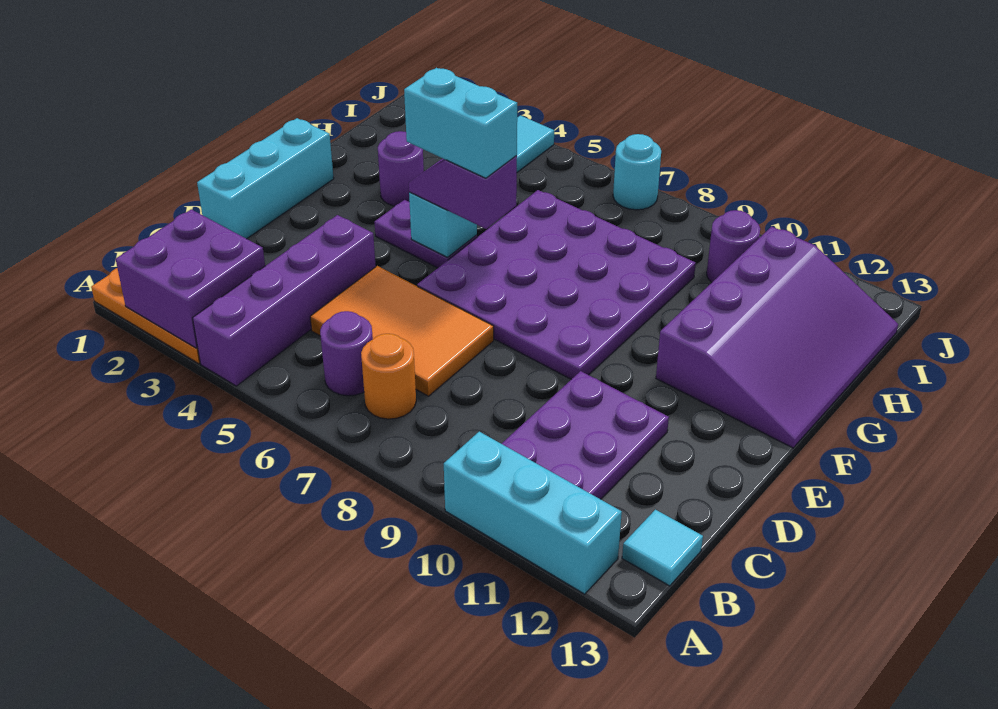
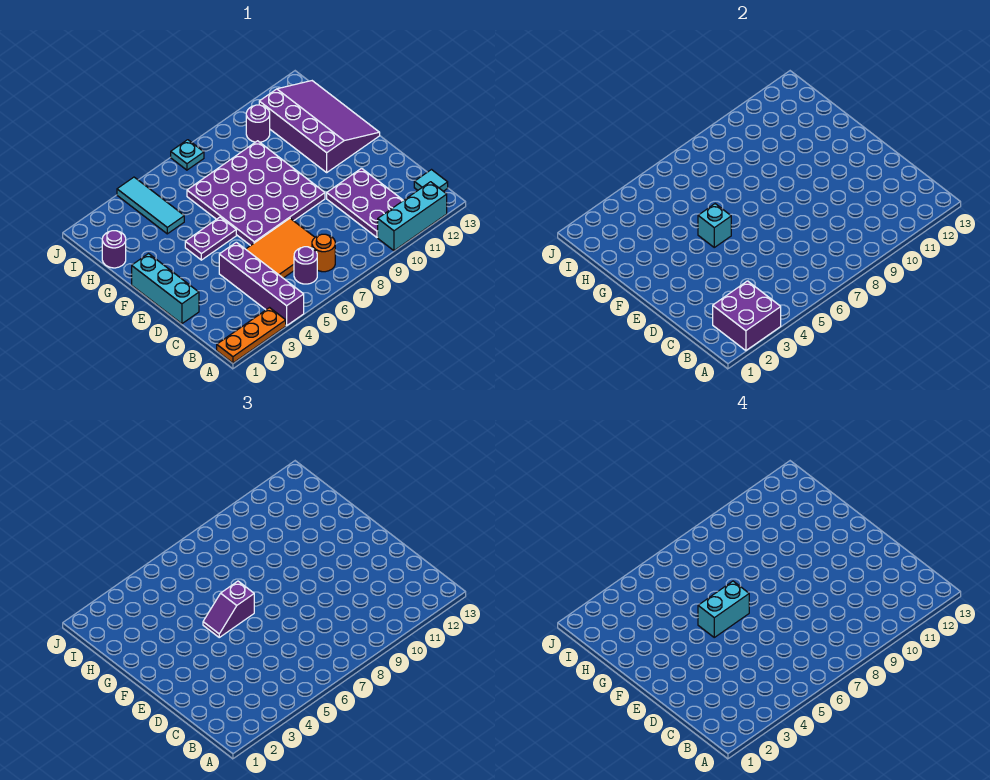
purple round brick G3 level 1 -> purple round brick H1 level 1
cyan round brick J7 level 1 -> cyan plate J7 level 1

